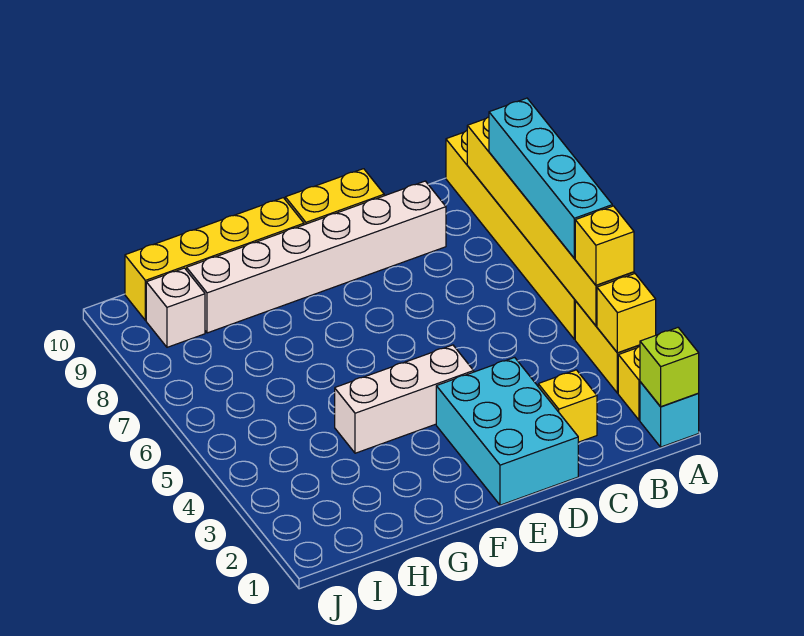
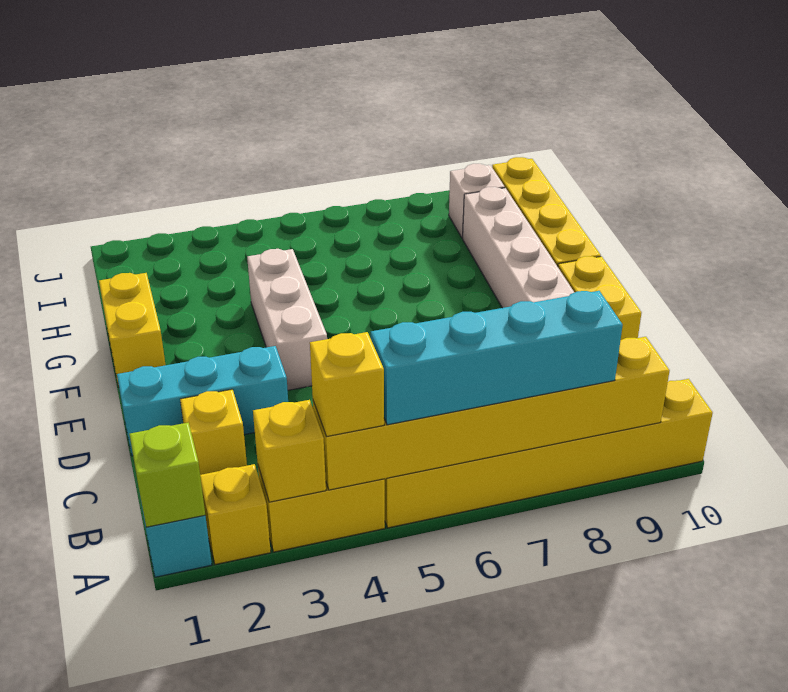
cyan brick D1:E3 level 1 -> cyan brick D1:D3 level 1
none -> yellow brick F1:G1 level 1

